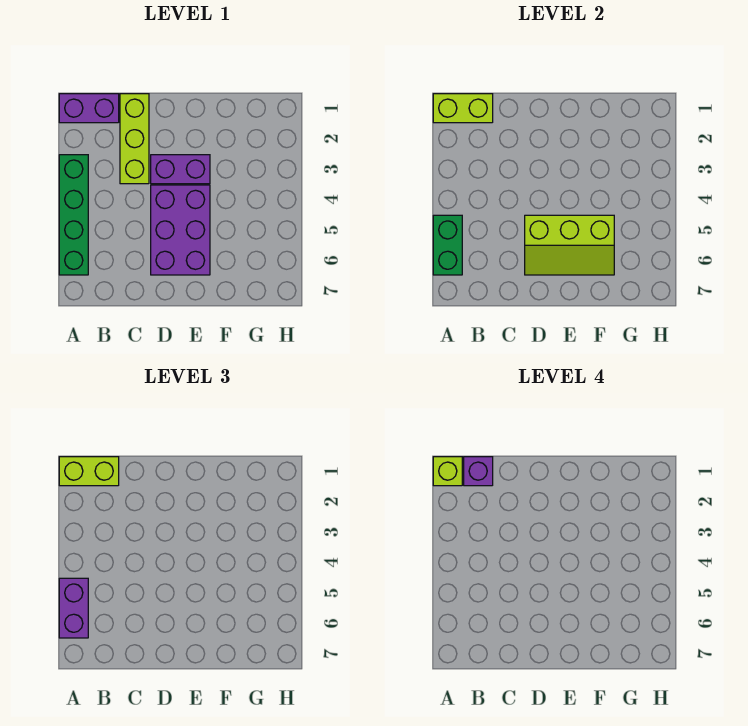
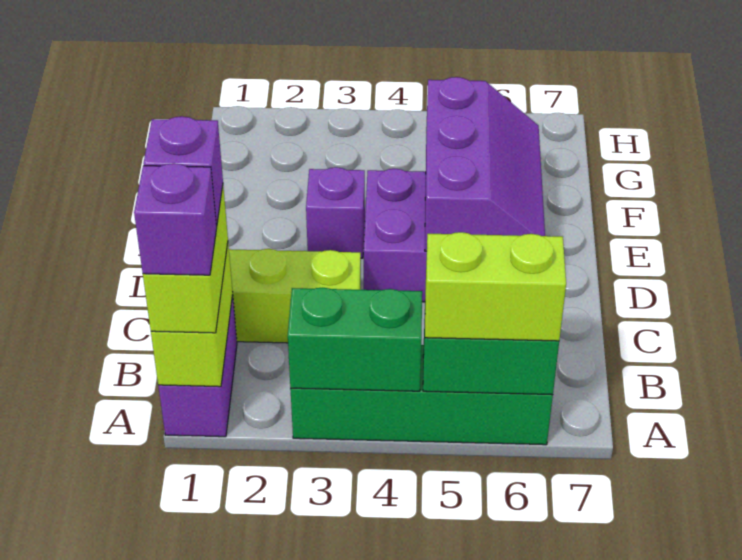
lime brick A1 level 4 -> purple brick A1 level 4
none -> green brick A3:A4 level 2
purple brick A5:A6 level 3 -> lime brick A5:A6 level 3
purple brick D3:E3 level 1 -> purple brick E3 level 1
lime slope D5:F6 level 2 top 5 -> purple slope D5:F6 level 2 top 5

